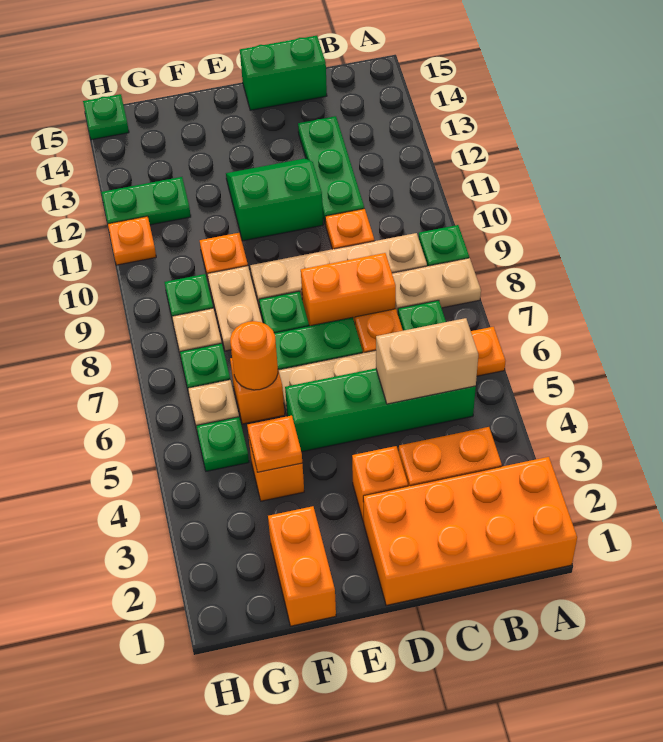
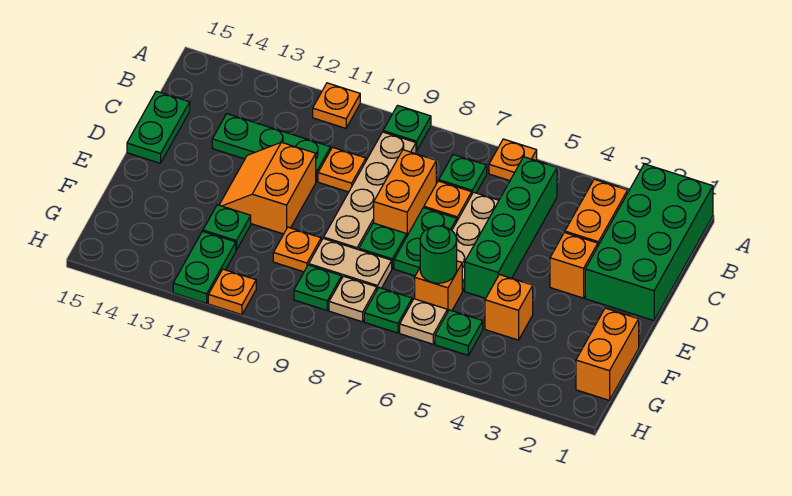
orange brick A1:D2 level 1 -> green brick A1:D2 level 1
tan plate A8:B8 level 1 -> none
tan brick B5:C5 level 2 -> none
green brick C15:D15 level 1 -> green plate C15:D15 level 1
green slope D11:E12 level 1 top 11 -> orange slope D11:E12 level 1 top 11
orange brick F1:F2 level 1 -> orange brick F1:G1 level 1
orange plate F4 level 2 -> orange plate A11 level 1
orange round brick F6 level 2 -> green round brick F6 level 2
green plate H15 level 1 -> green plate F12 level 1

